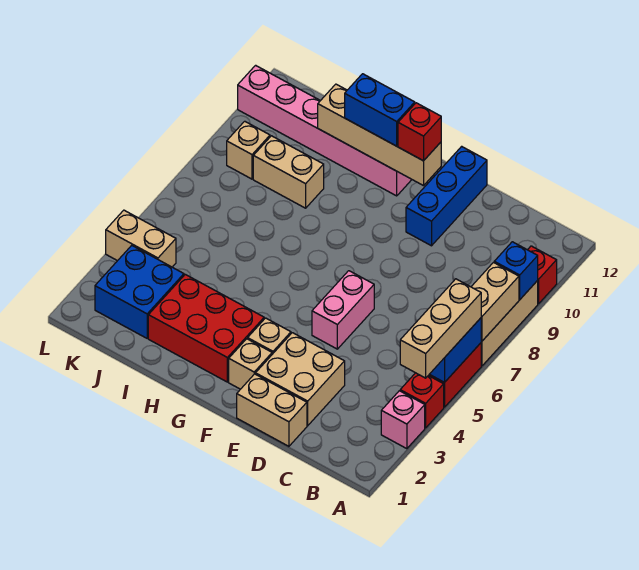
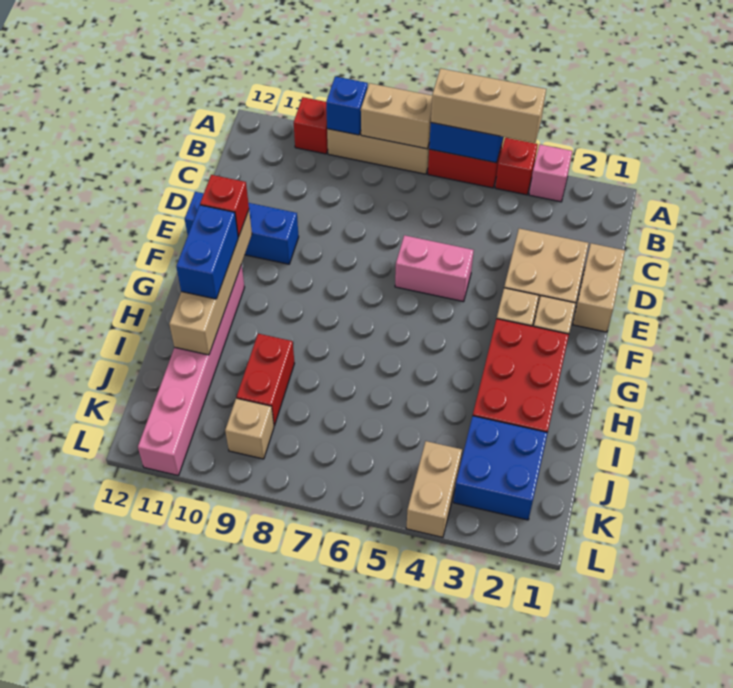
tan brick I9:J9 level 1 -> red brick I9:J9 level 1

